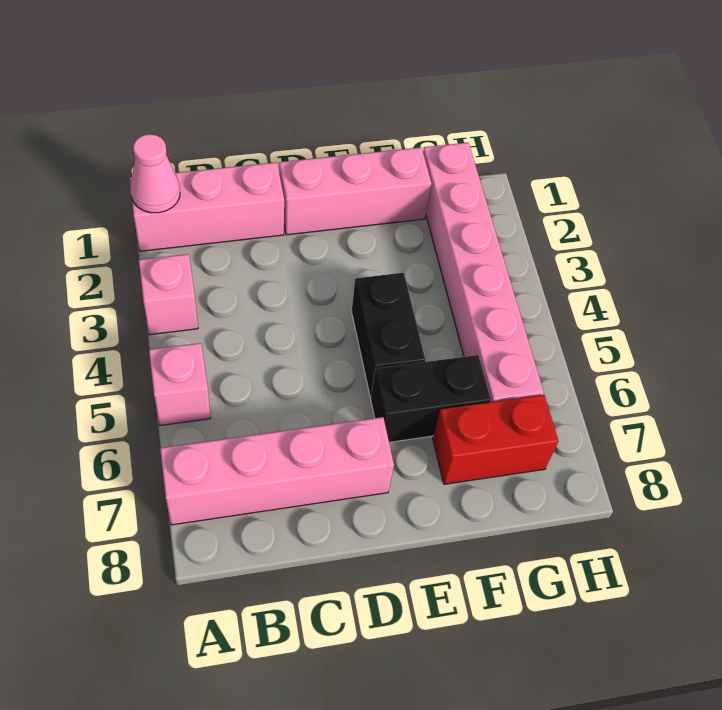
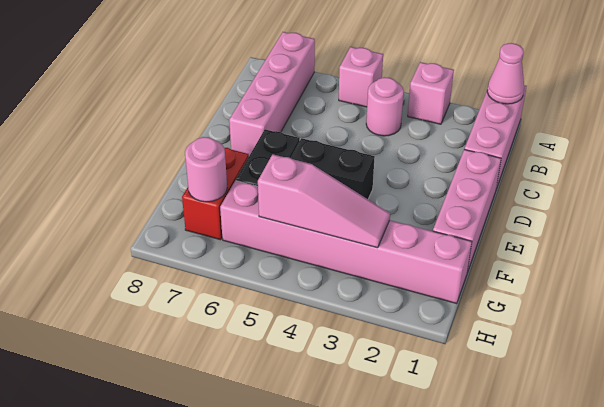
none -> pink round brick B4 level 1
none -> pink slope G3:G5 level 2 top 5
none -> pink round brick G7 level 2

